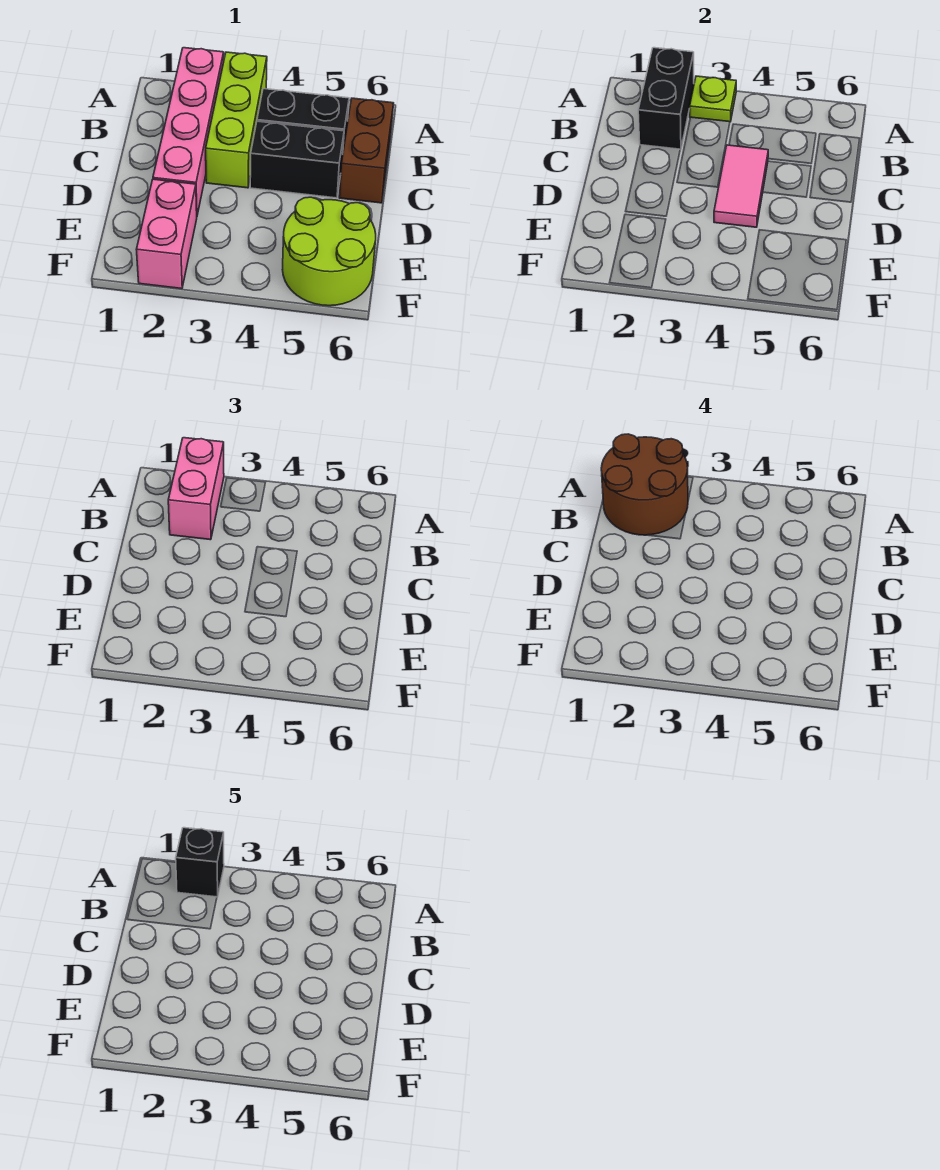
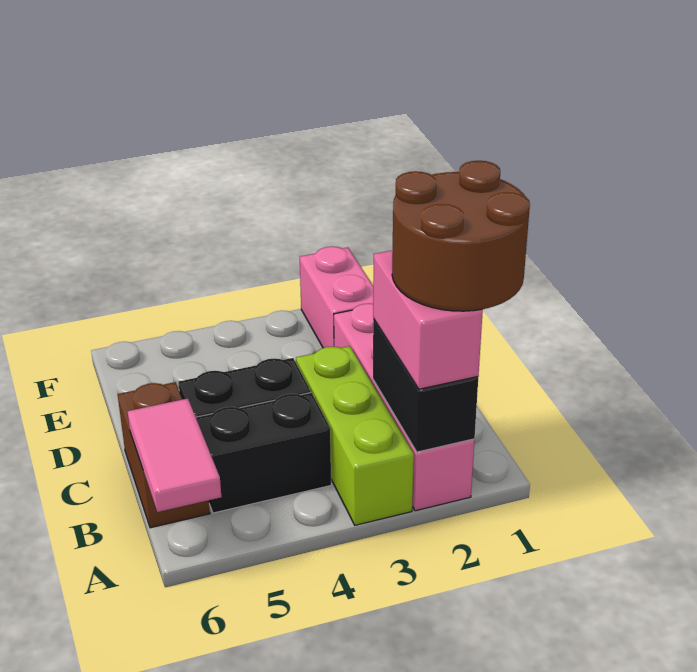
black brick A2 level 5 -> none
lime plate A3 level 2 -> none
pink tile C4:D4 level 2 -> pink tile A6:B6 level 2
lime round brick E5:F6 level 1 -> none

